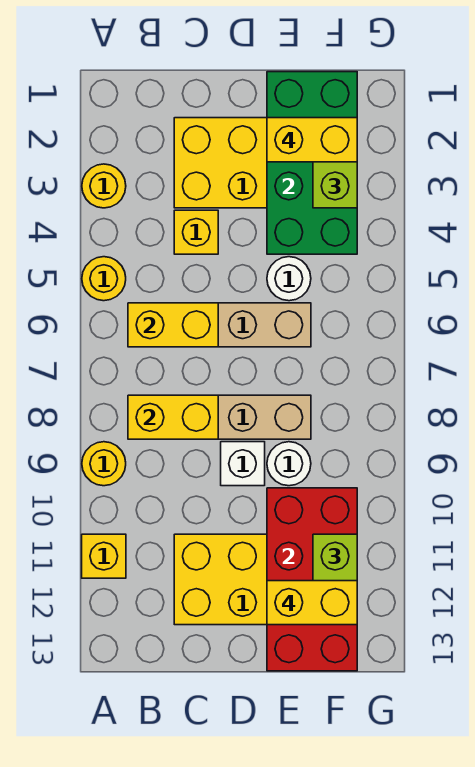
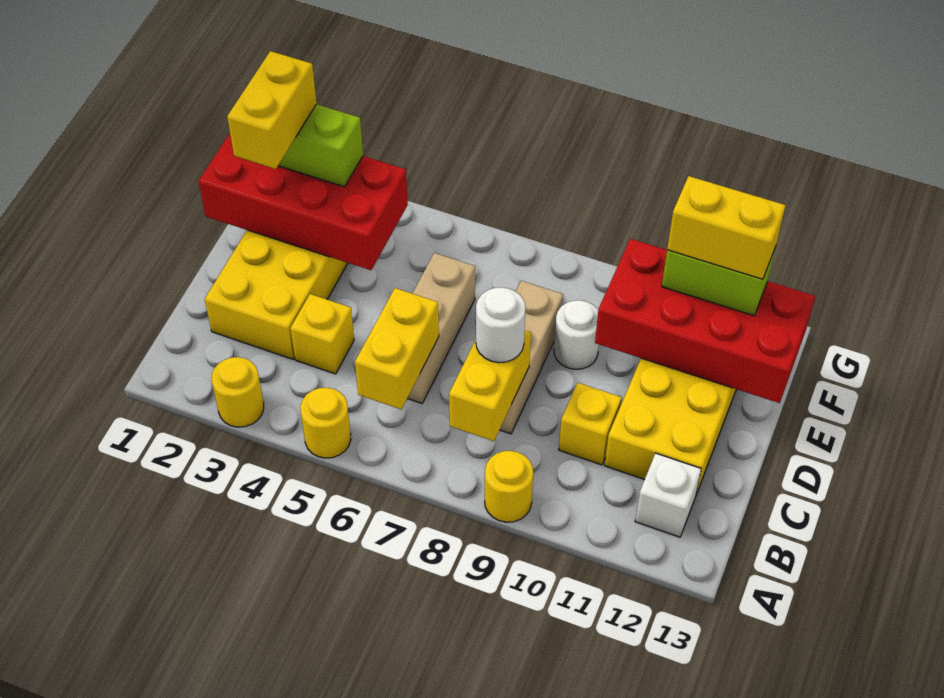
yellow brick A11 level 1 -> yellow brick C10 level 1
white brick D9 level 1 -> white brick B12 level 1
green brick E1:F4 level 2 -> red brick E1:F4 level 2
white round brick E5 level 1 -> white round brick C8 level 3
yellow brick E12:F12 level 4 -> yellow brick F11:F12 level 4

